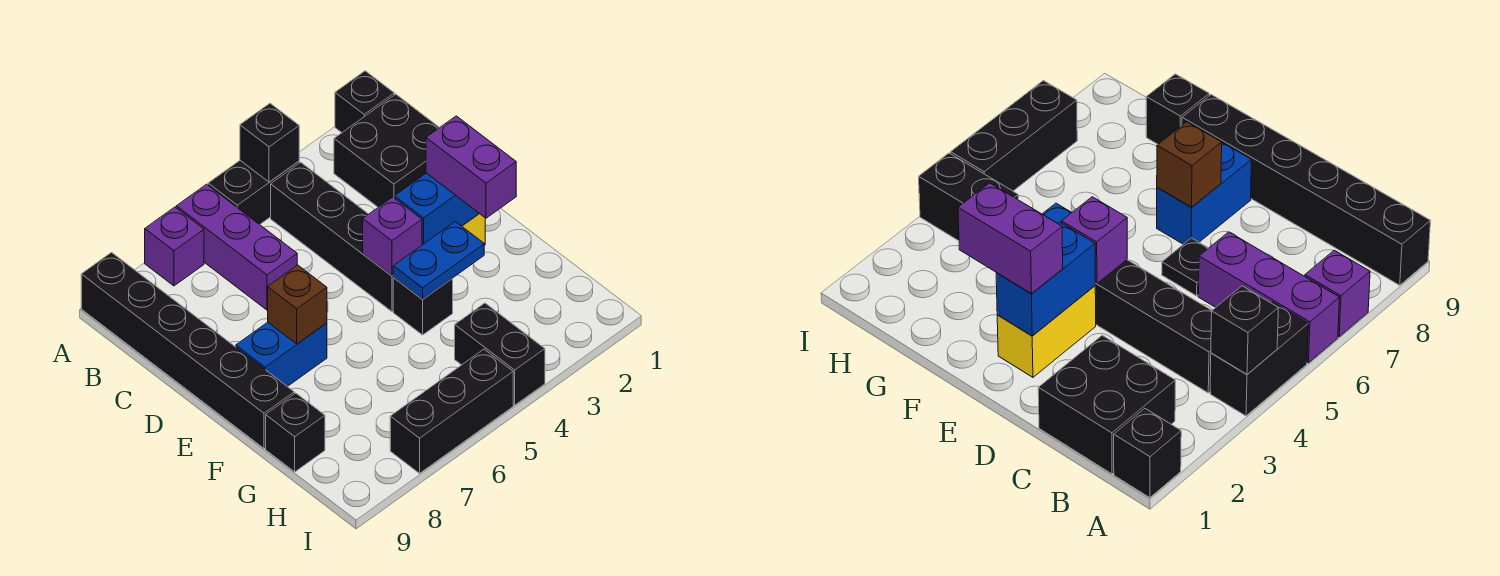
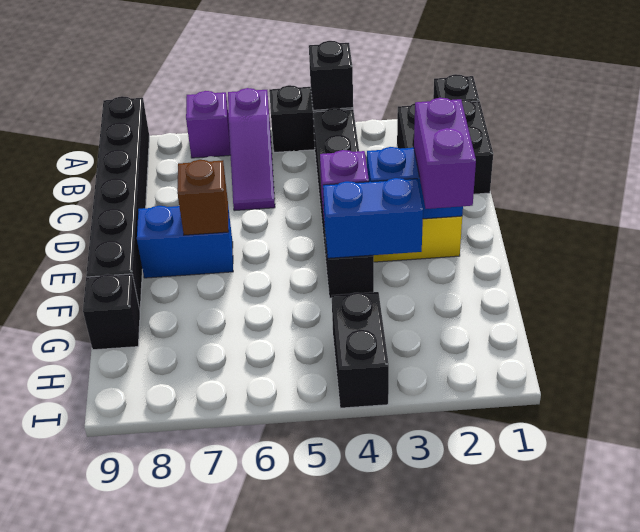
purple brick A6:C6 level 1 -> purple slope A6:C6 level 1 top A
black plate D6 level 1 -> none
blue plate F3:F4 level 2 -> blue brick F3:F4 level 2
black brick I5:I7 level 1 -> none

